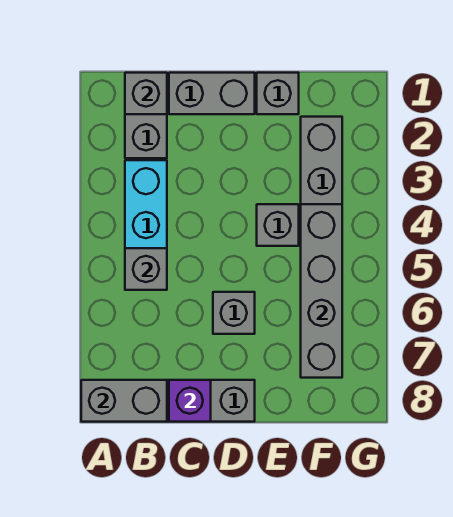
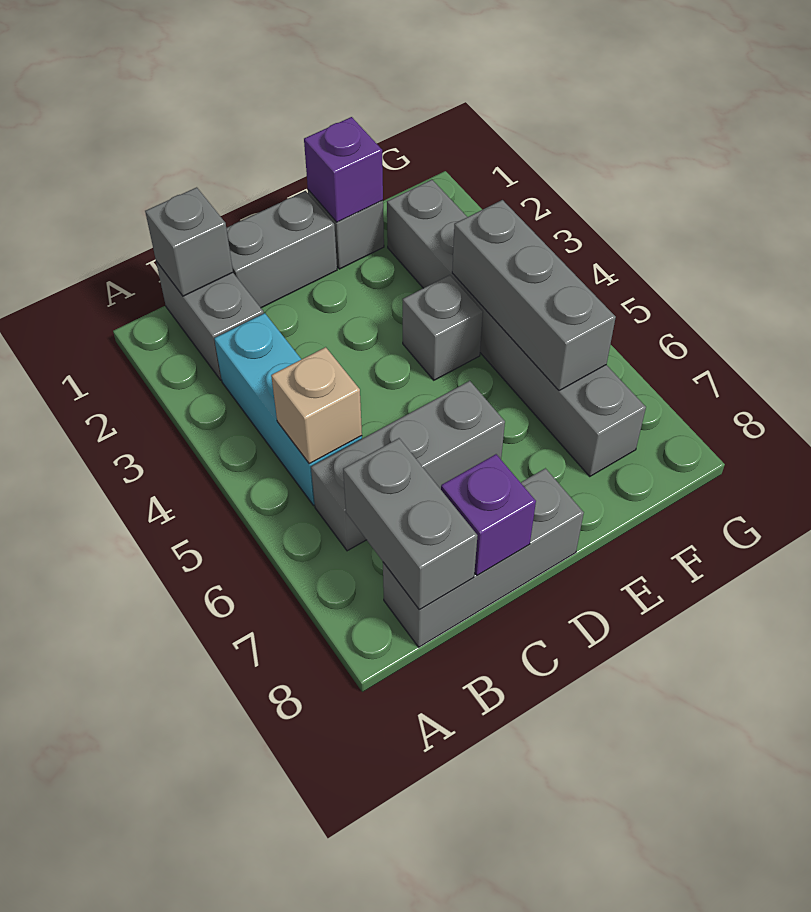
grey brick A8:B8 level 2 -> grey brick B7:B8 level 2
grey brick B5 level 2 -> tan brick B5 level 2
grey brick D6 level 1 -> grey brick B6:D6 level 1
none -> purple brick E1 level 2
grey brick F4:F7 level 2 -> grey brick F4:F6 level 2

